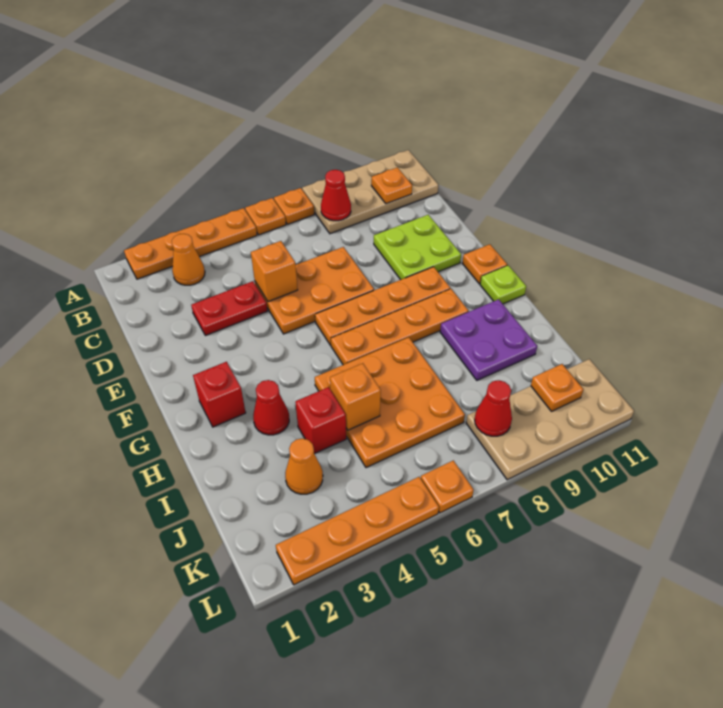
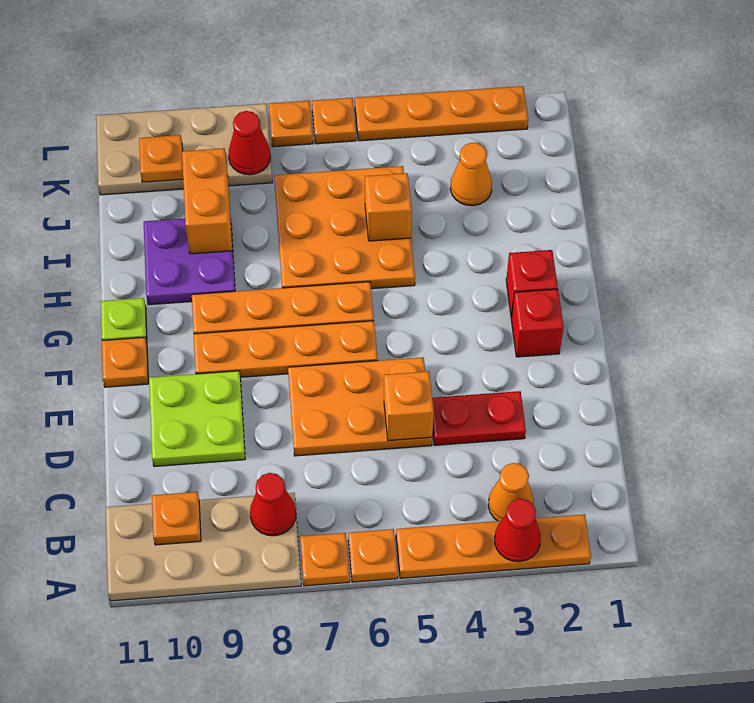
red cone H3 level 1 -> red cone A3 level 2
red brick I4 level 1 -> red brick F2 level 1
none -> orange brick I9:J9 level 2
none -> orange plate L7 level 1

